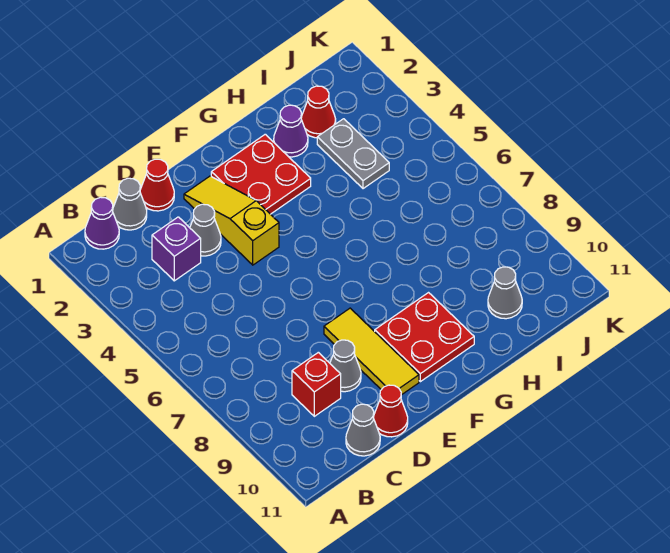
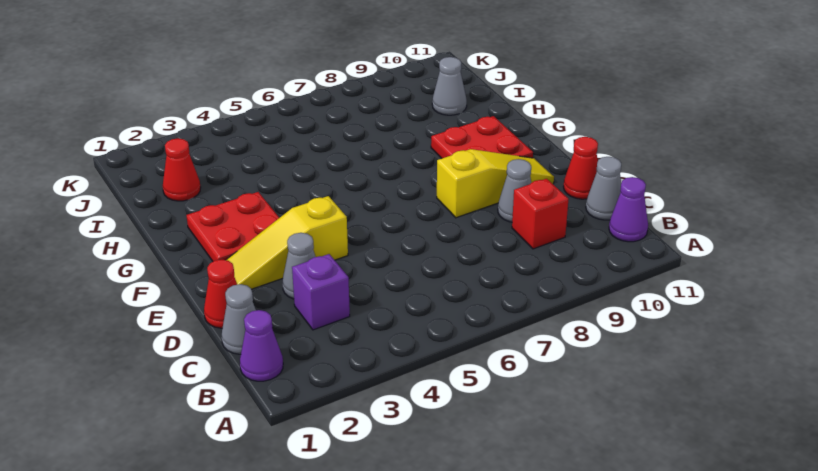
yellow tile E8:E10 level 1 -> yellow slope E8:E10 level 1 top 8
purple cone H2 level 1 -> purple cone B11 level 1
grey plate I3:I4 level 1 -> none

